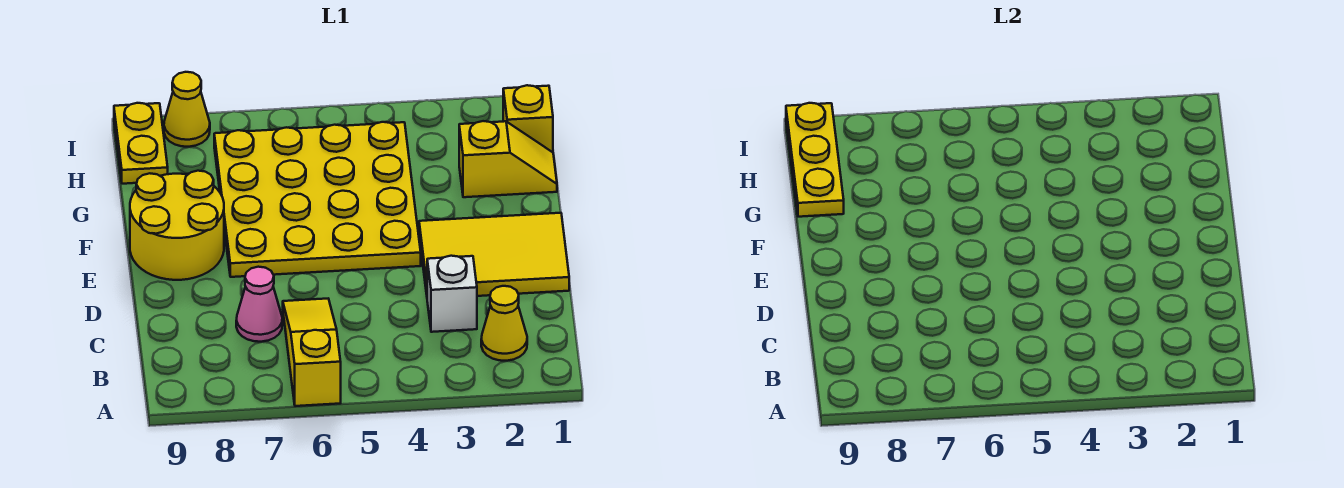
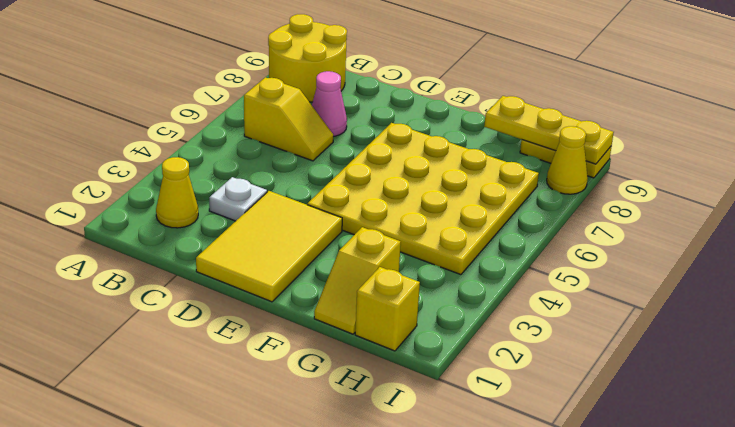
yellow slope A6:C6 level 1 top A -> yellow slope B6:C6 level 1 top B
white brick C3 level 1 -> white plate C3 level 1
yellow round brick E8:F9 level 1 -> yellow round brick A8:B9 level 1

